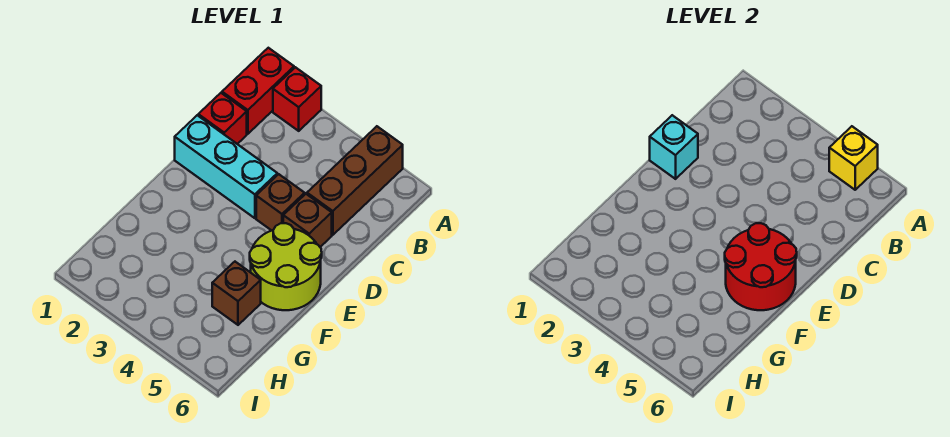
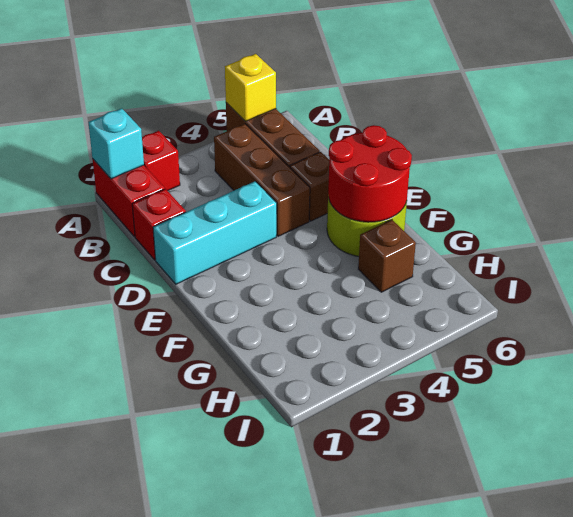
cyan brick D1 level 2 -> cyan brick A1 level 2
brown brick D4 level 1 -> brown brick B4:D4 level 1

